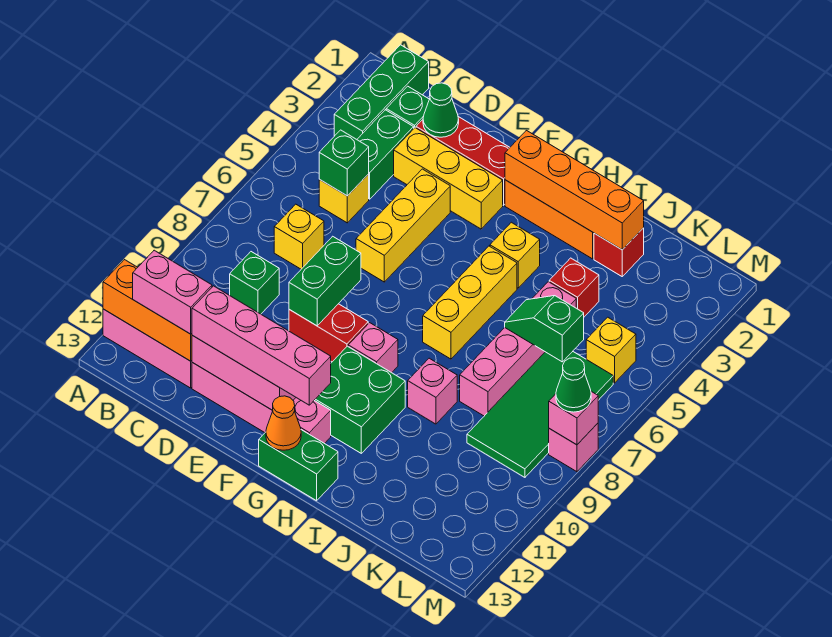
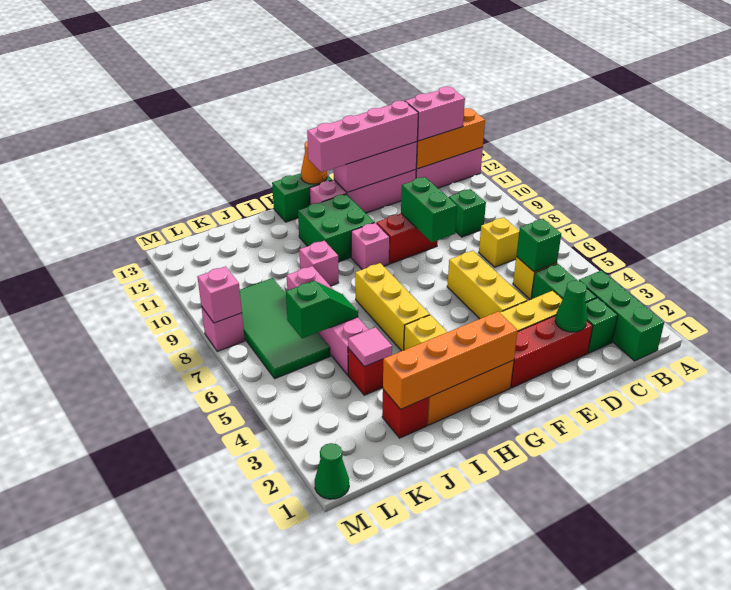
none -> pink tile J4 level 2
yellow brick L5 level 1 -> none
green cone M8 level 3 -> green cone M1 level 1

